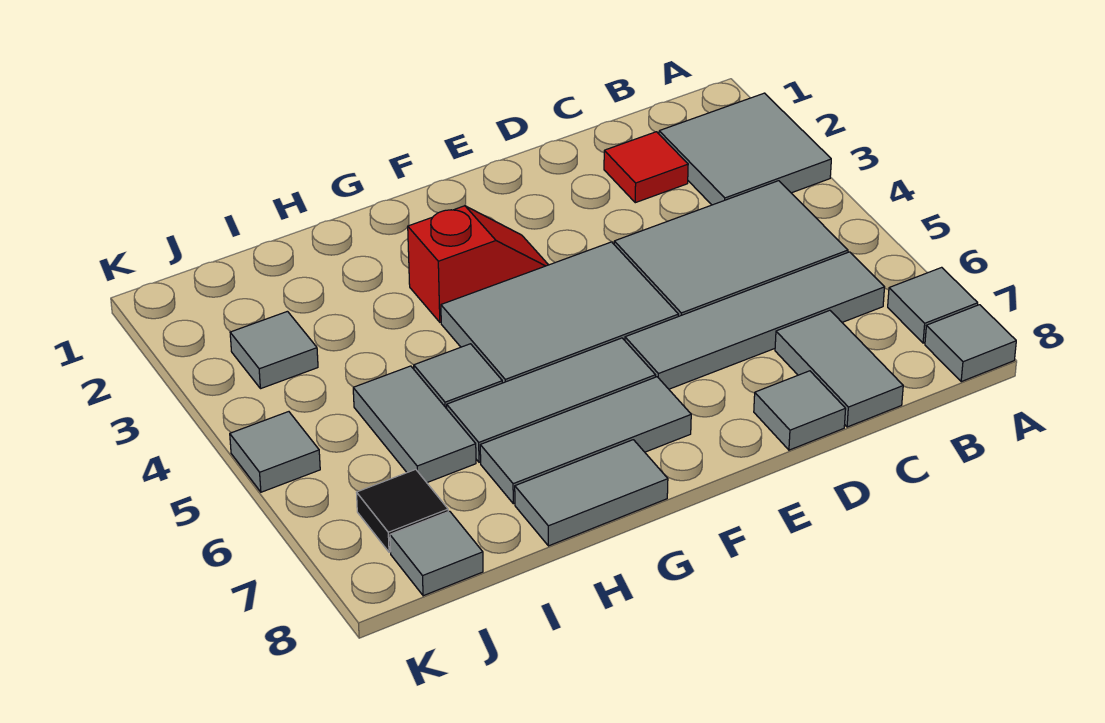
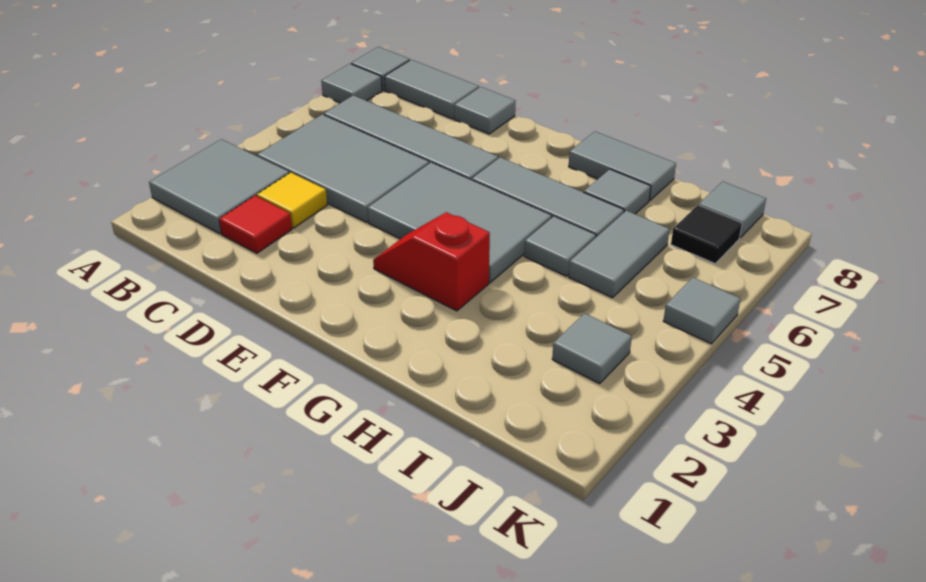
none -> yellow tile C3 level 1
grey tile C7:C8 level 1 -> grey tile B8:C8 level 1
grey tile F7:H7 level 1 -> grey tile H7 level 1

